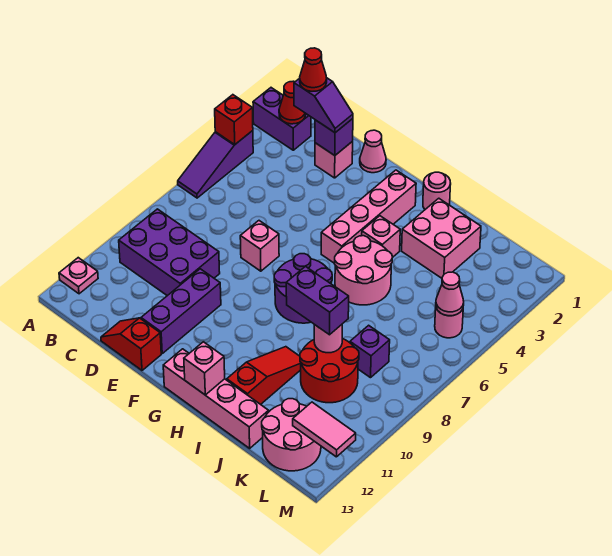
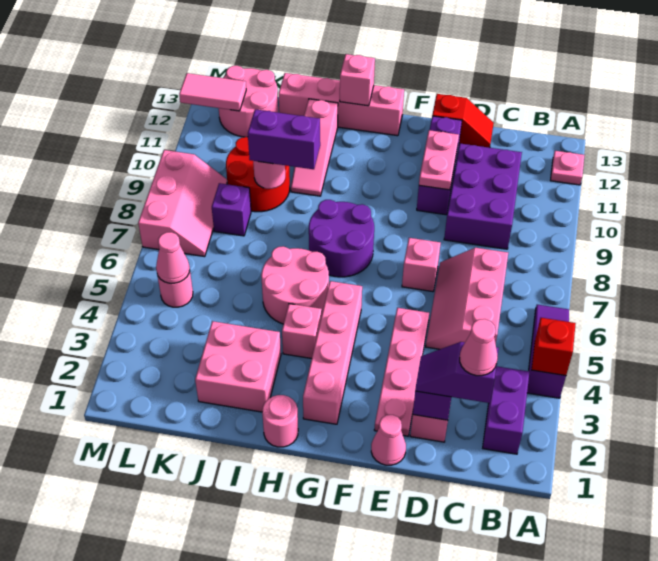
purple brick A2:B2 level 1 -> purple brick B2:B3 level 1
red cone B2 level 2 -> none
purple brick B9:D10 level 1 -> purple brick C9:D11 level 1
red cone C2 level 4 -> pink cone C2 level 4
none -> pink slope C5:D7 level 1 top C
none -> pink plate E2:E5 level 1
none -> pink plate E10:E11 level 2
red slope I10:I12 level 1 top 12 -> pink slope I10:I12 level 1 top 12
none -> pink slope L7:M9 level 1 top M

